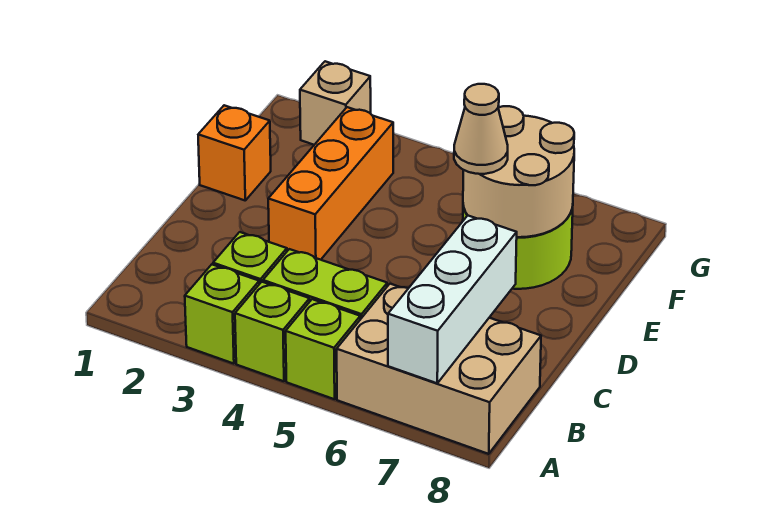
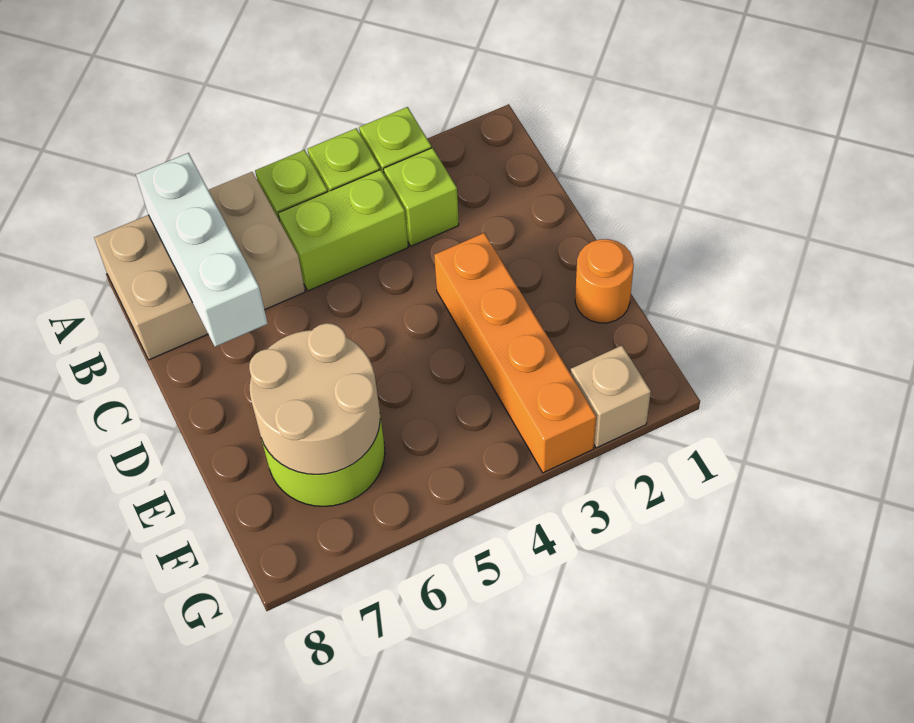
orange brick D3:F3 level 1 -> orange brick D3:G3 level 1
orange brick E1 level 1 -> orange round brick E1 level 1
tan cone E6 level 3 -> none

